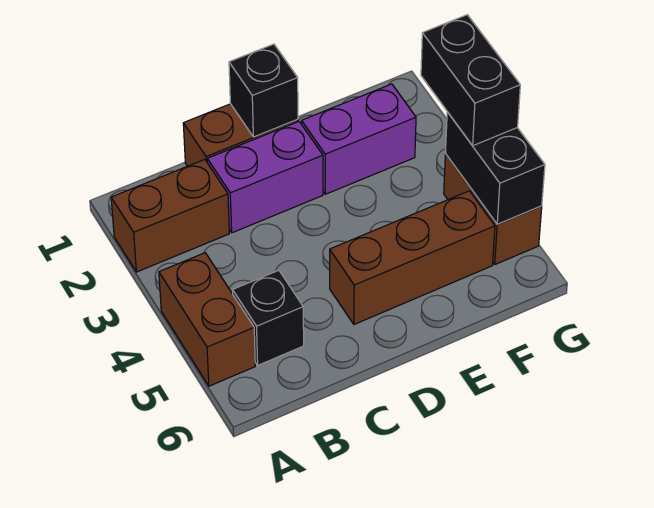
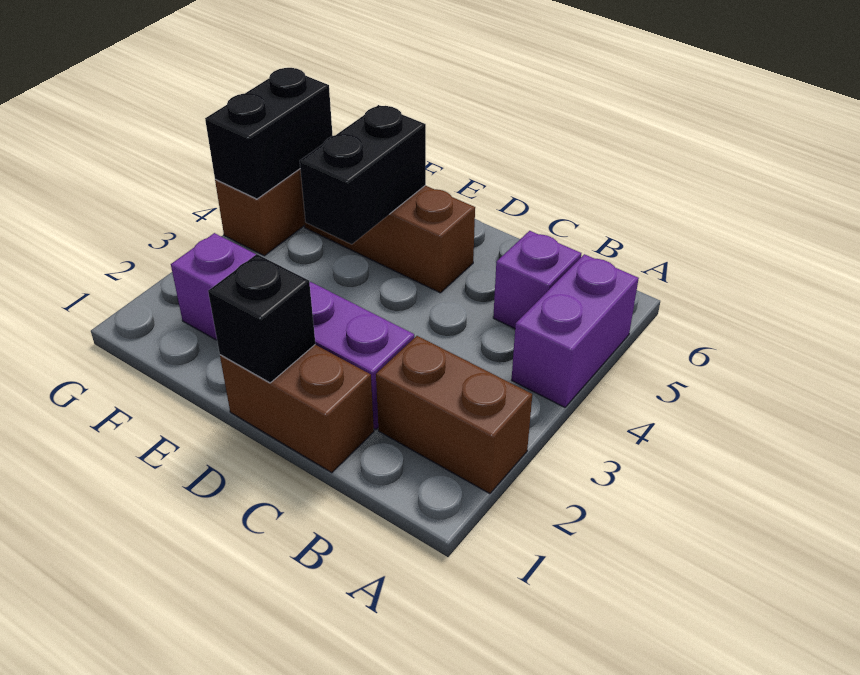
brown brick A4:A5 level 1 -> purple brick A4:A5 level 1
black brick B5 level 1 -> purple brick B5 level 1
black brick G3:G4 level 3 -> black brick E4:E5 level 2

